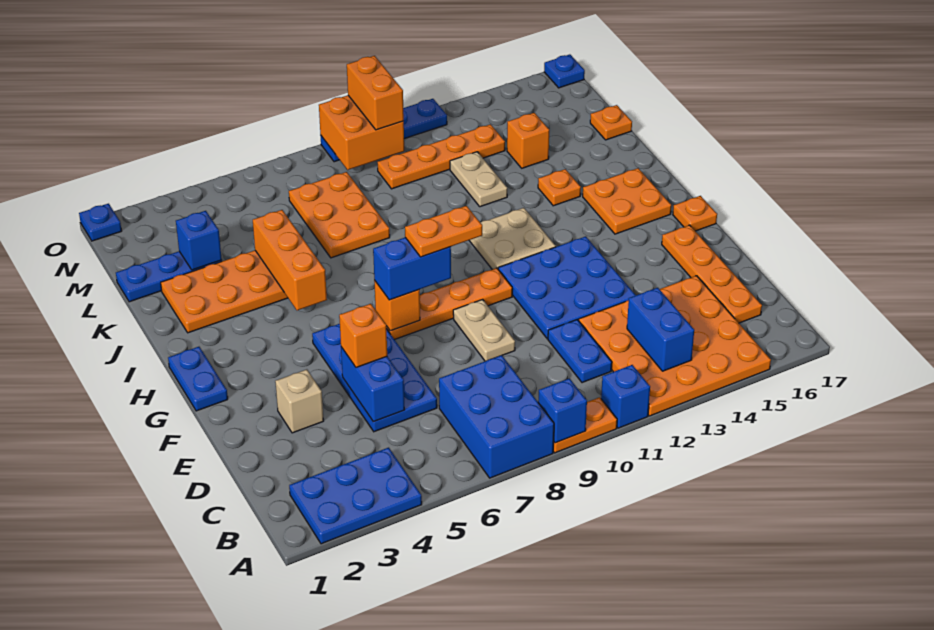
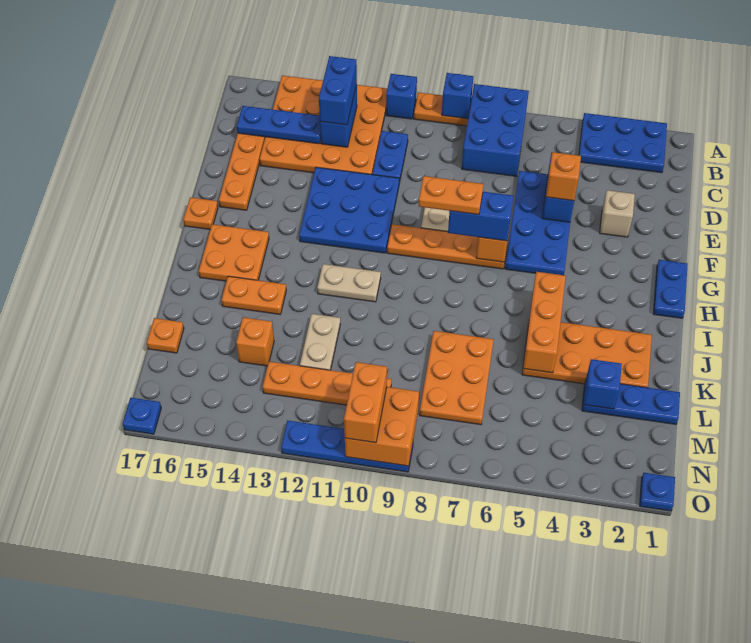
none -> blue brick B13:C13 level 3
none -> blue plate C14:C16 level 2
tan plate H11:I12 level 1 -> tan plate I11:I12 level 1
orange plate J14 level 1 -> orange plate J14:J15 level 1

